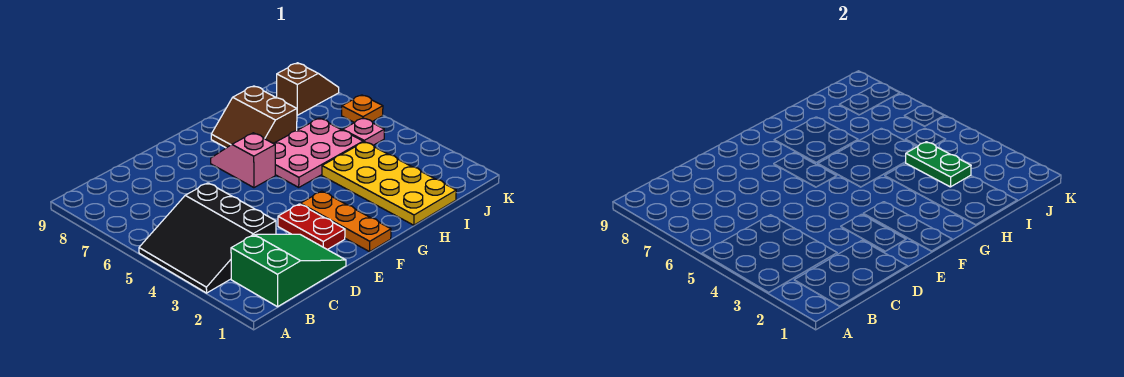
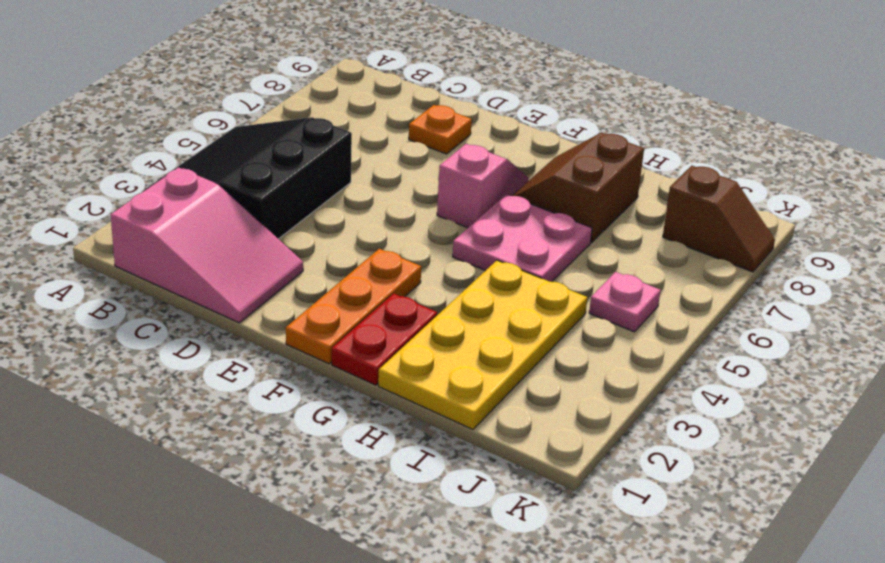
green slope B1:D2 level 1 top B -> pink slope B1:D2 level 1 top B
red plate E2:E3 level 1 -> red plate G1:G2 level 1
pink plate G5:I6 level 1 -> pink plate G5:H6 level 1
green plate I3:I4 level 2 -> none
orange plate K6 level 1 -> orange plate D8 level 1

